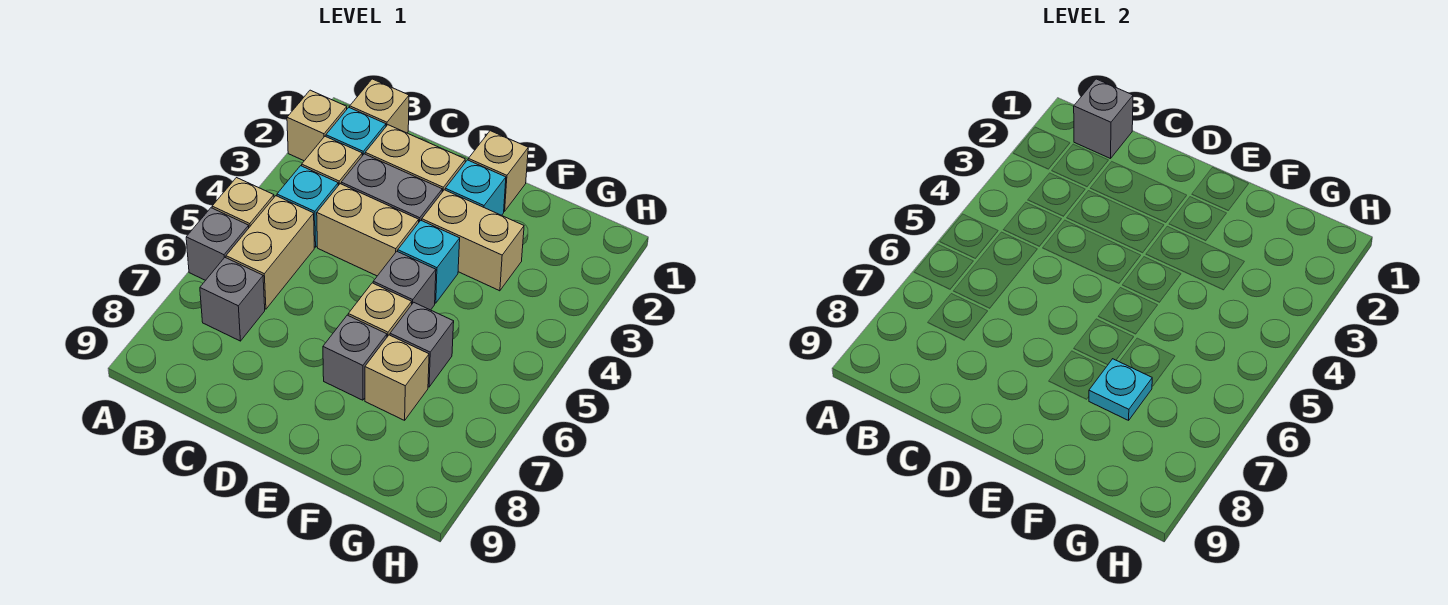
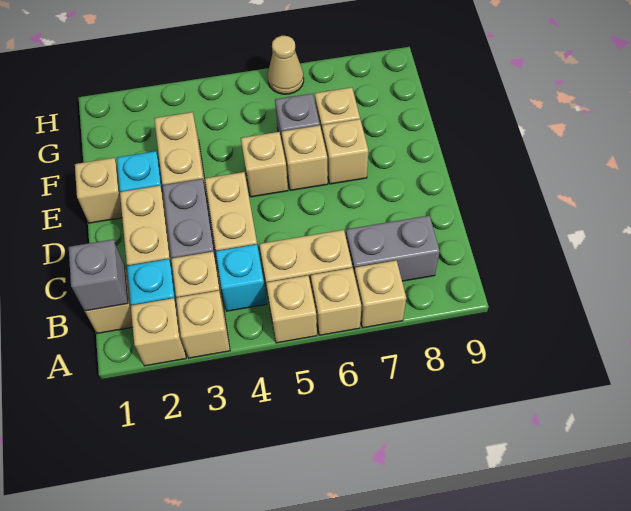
none -> tan brick A3 level 1
grey brick A6 level 1 -> tan brick A6 level 1
none -> tan brick A7 level 1
grey brick B7 level 1 -> grey brick B7:B8 level 1
cyan brick E4 level 1 -> none
grey brick E5 level 1 -> tan brick E5 level 1
grey brick E7 level 1 -> tan brick E7 level 1
cyan plate F7 level 2 -> none
none -> tan cone H6 level 1

